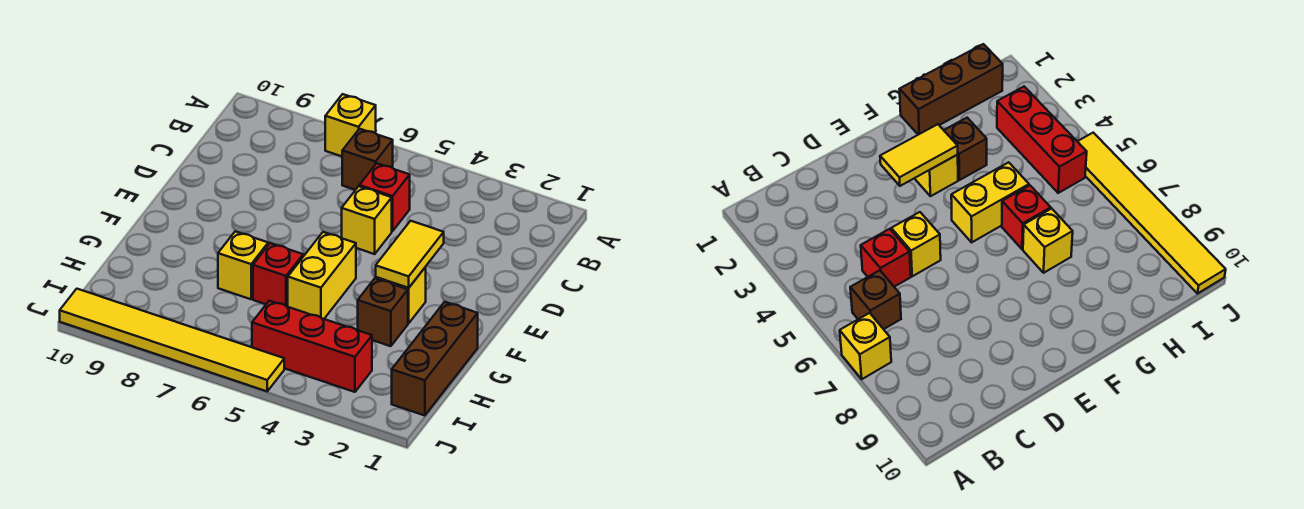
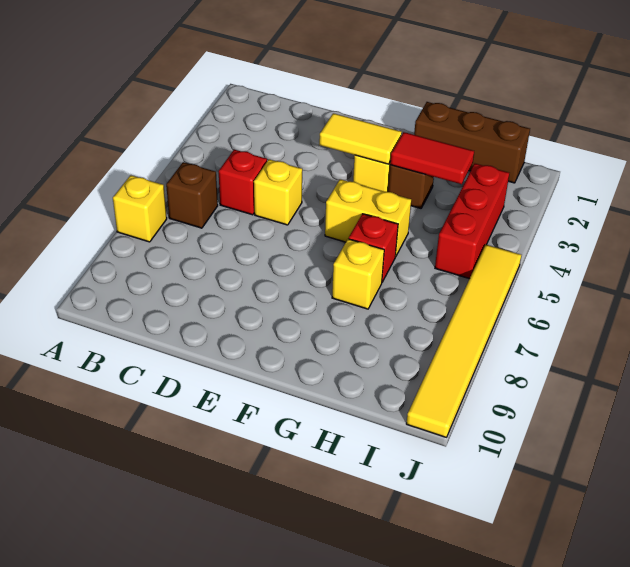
none -> red tile G3:H3 level 2

